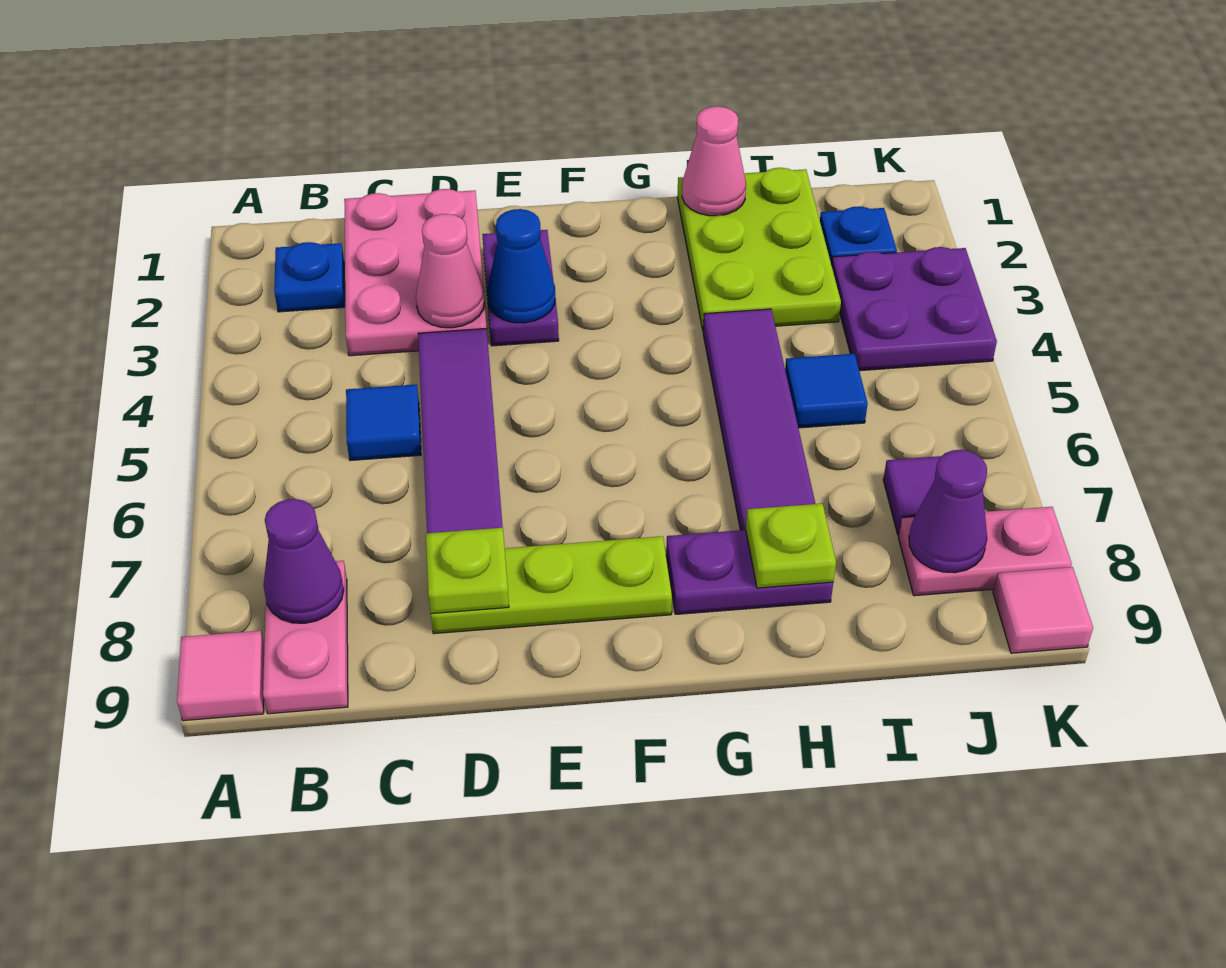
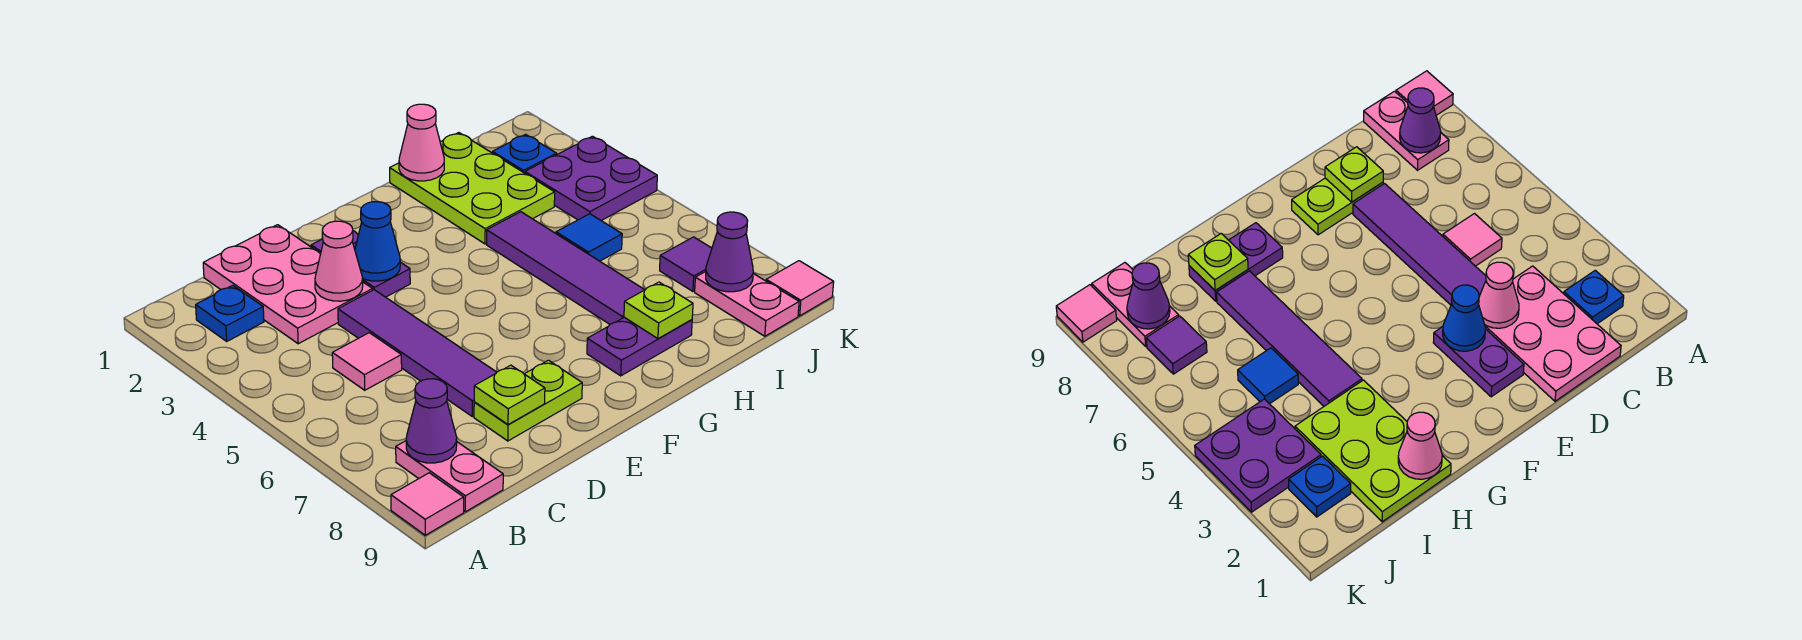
blue tile C5 level 1 -> pink tile C5 level 1
lime plate D8:F8 level 1 -> lime plate D8:E8 level 1
pink plate J8:K8 level 1 -> pink plate J8:J9 level 1

